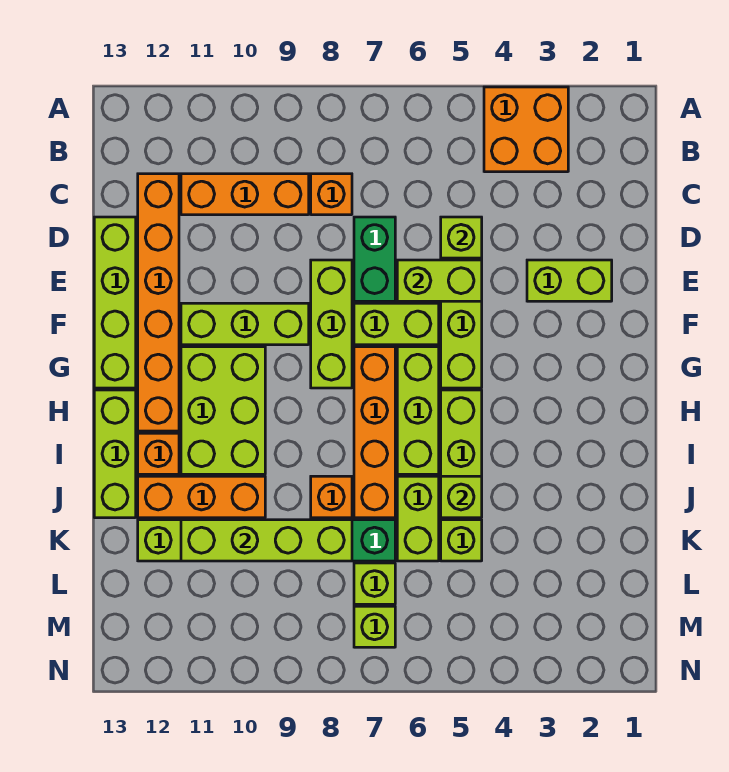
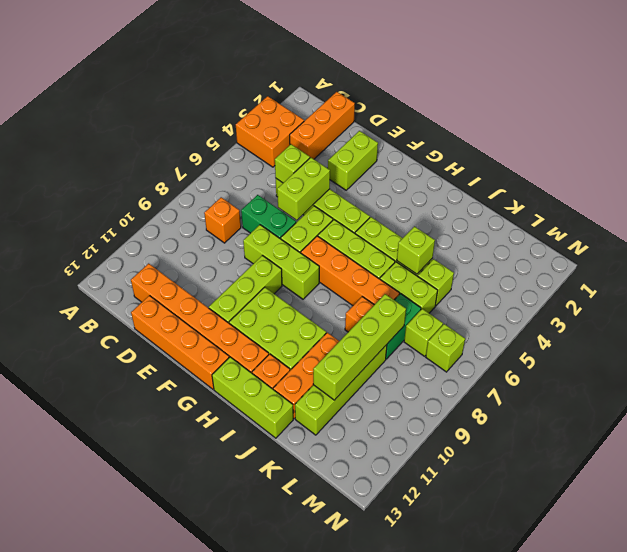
orange brick C9:C11 level 1 -> orange brick C1:C3 level 1
lime brick D13:G13 level 1 -> orange brick D13:G13 level 1

